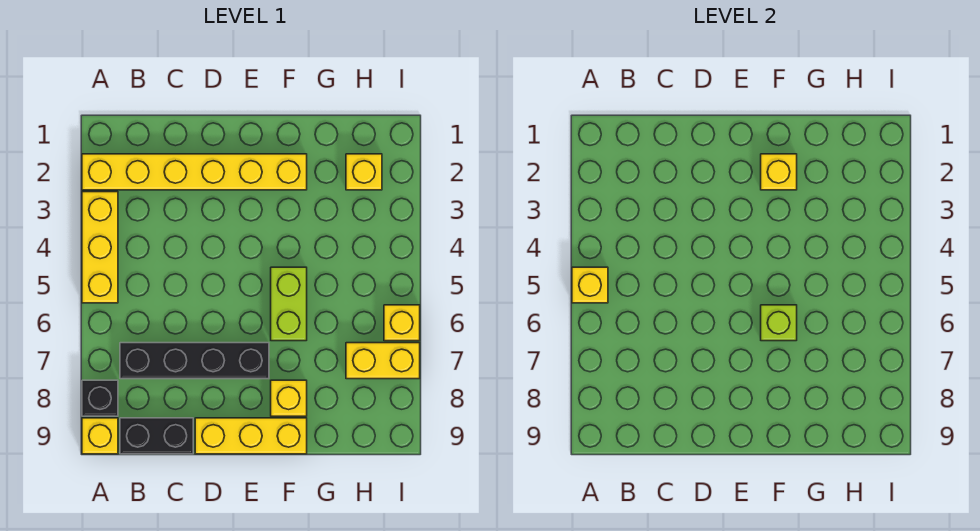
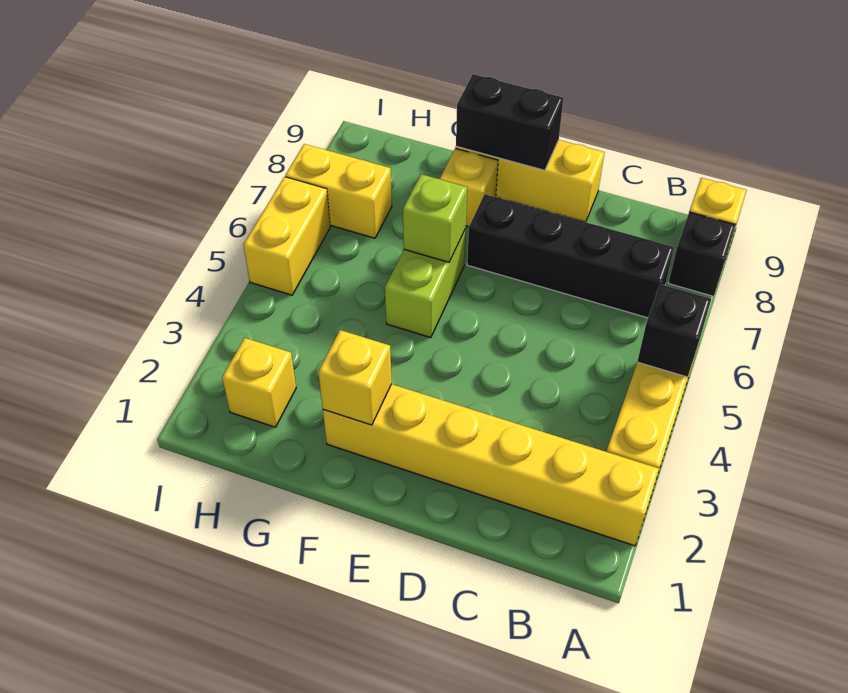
yellow brick A5 level 2 -> black brick A5 level 2
black brick B9:C9 level 1 -> black brick E9:F9 level 2
yellow brick I6 level 1 -> yellow brick I5:I6 level 1

